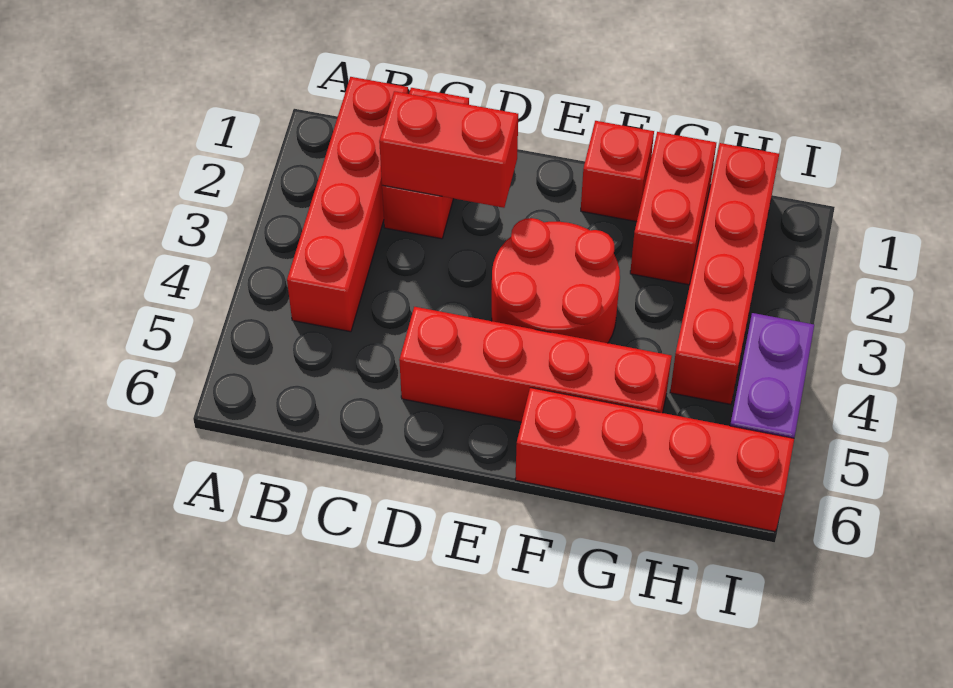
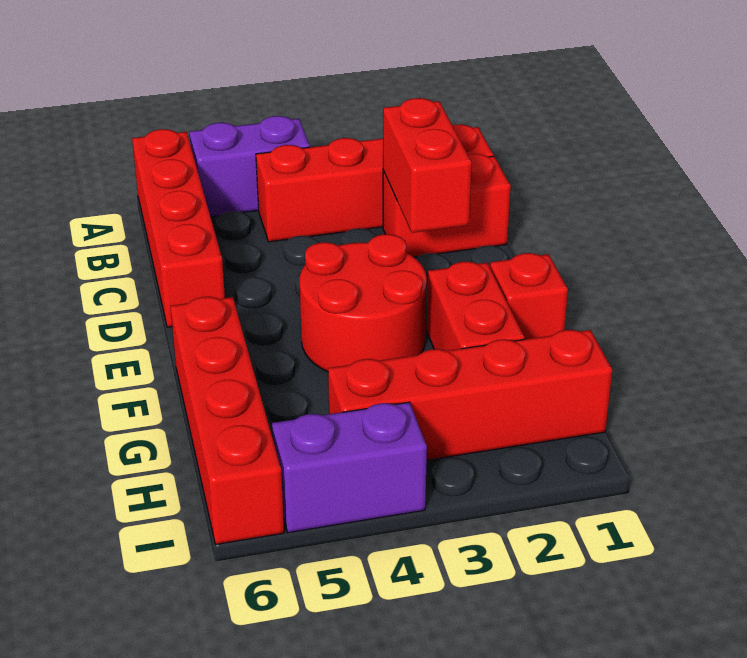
none -> purple brick A4:A5 level 1
red brick D5:G5 level 1 -> red brick A6:D6 level 1
red brick G1:G2 level 1 -> red brick F2:G2 level 1

